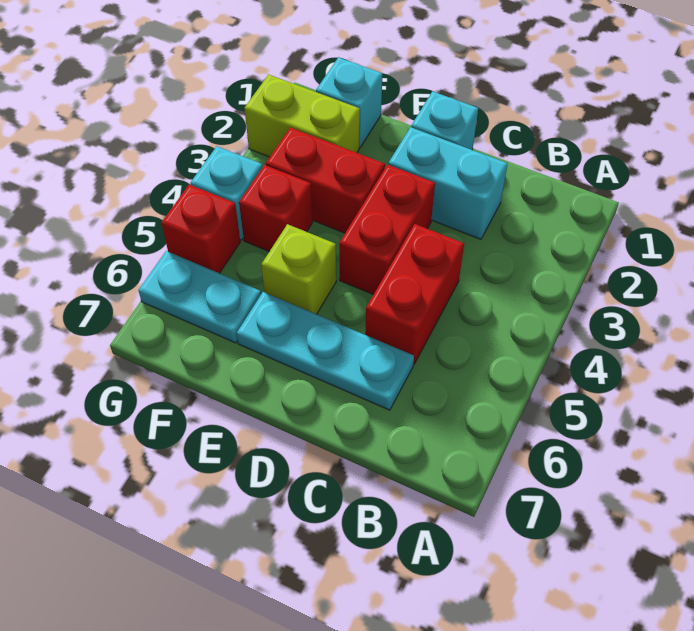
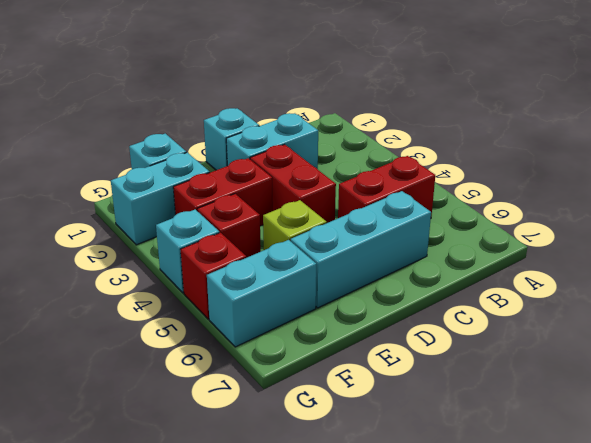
red brick C4:C5 level 1 -> red brick B5:C5 level 1
cyan plate C6:E6 level 1 -> cyan brick C6:E6 level 1
lime brick F2:G2 level 1 -> cyan brick F2:G2 level 1
cyan plate F6:G6 level 1 -> cyan brick F6:G6 level 1

